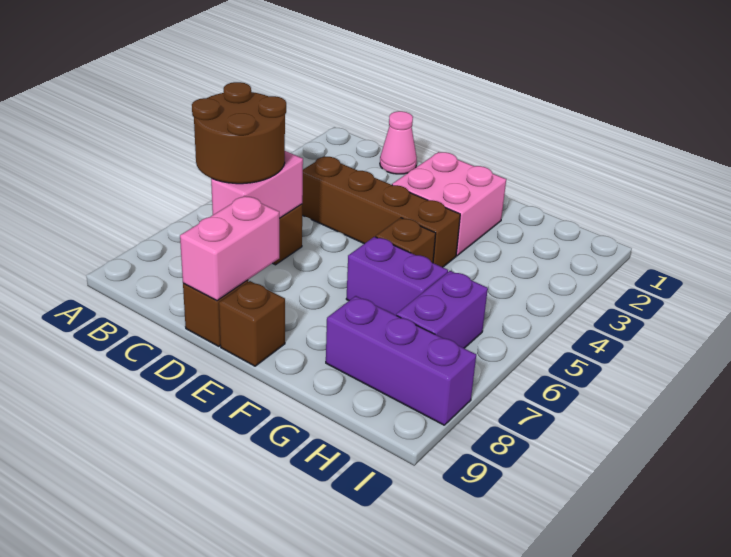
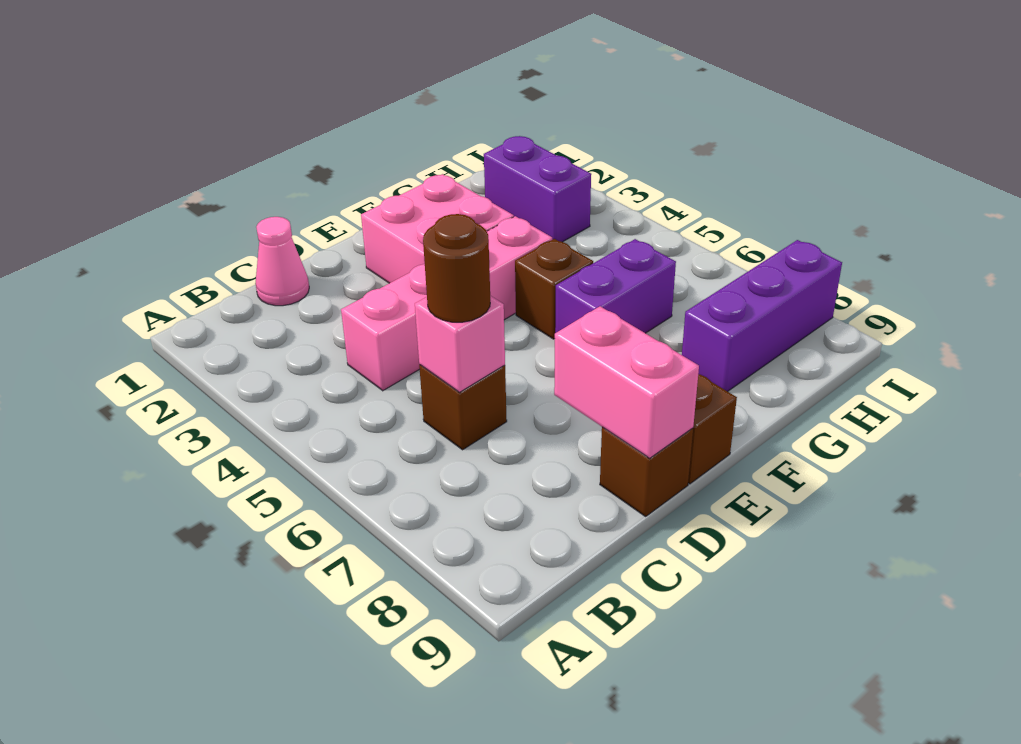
brown round brick B6:C7 level 3 -> brown round brick C6 level 3
brown brick C4:F4 level 1 -> pink brick C4:F4 level 1
pink brick C6:C7 level 2 -> pink brick C6 level 2
purple brick H6:H7 level 1 -> purple brick H2:H3 level 1

